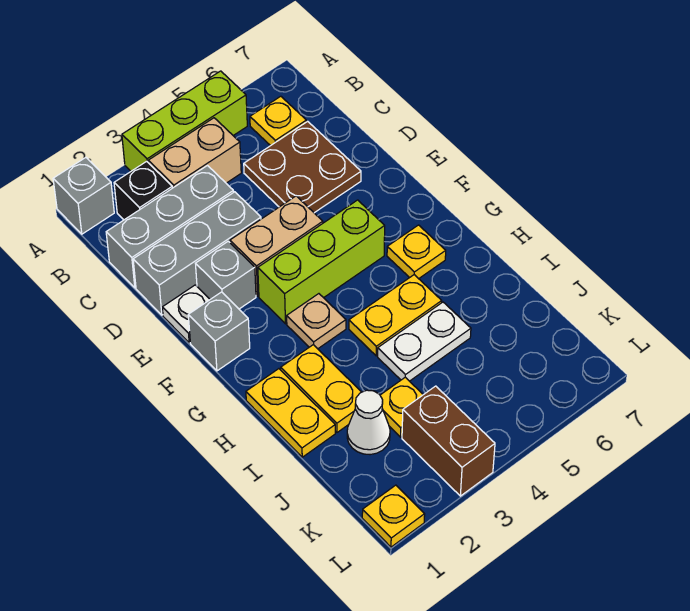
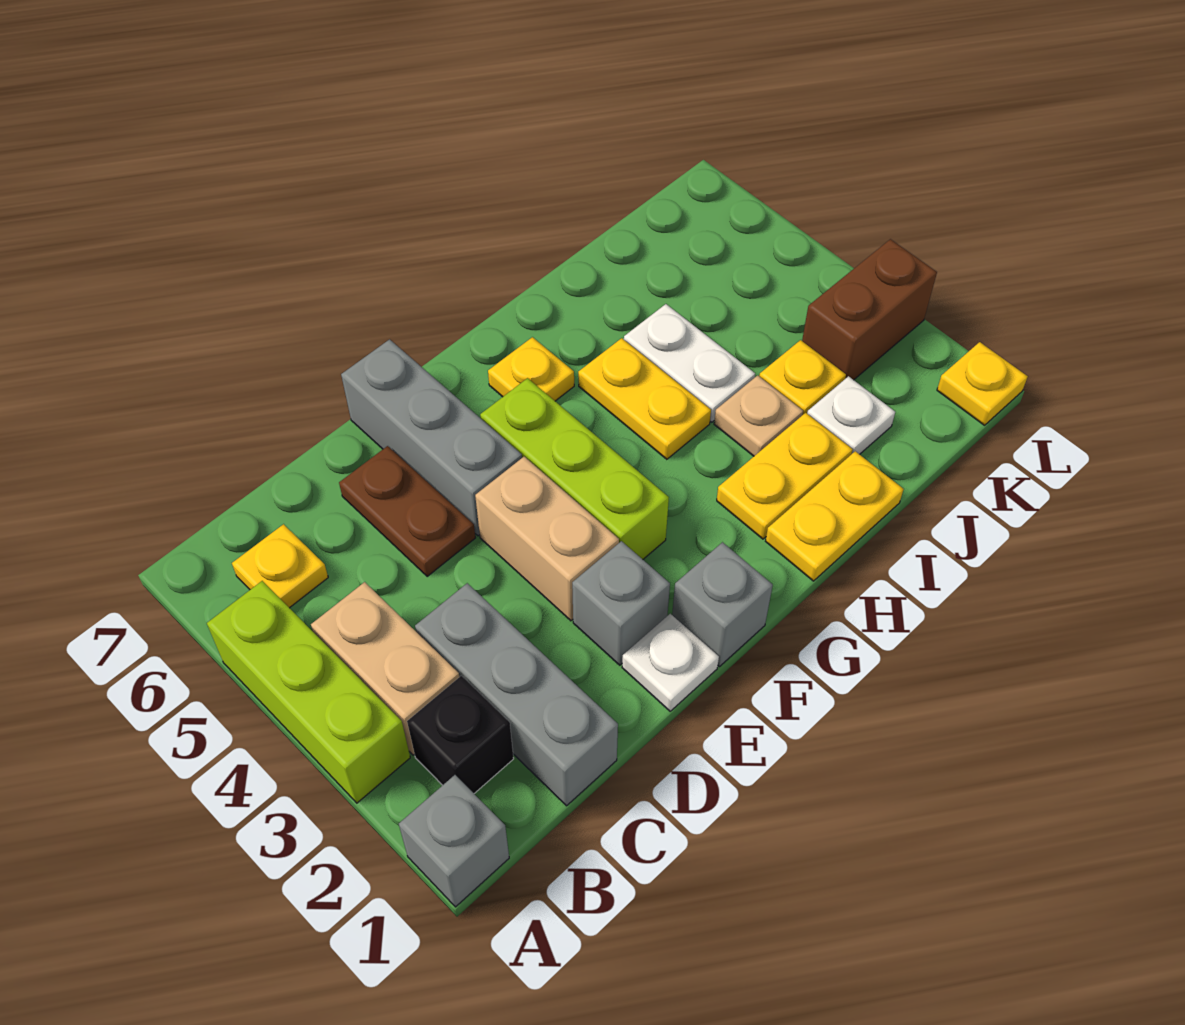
brown plate C5:D6 level 1 -> brown plate D5:D6 level 1
grey brick D1:D3 level 1 -> grey brick E5:E7 level 1
tan plate G3 level 1 -> tan plate I3 level 1
white cone J2 level 1 -> white plate J2 level 1

